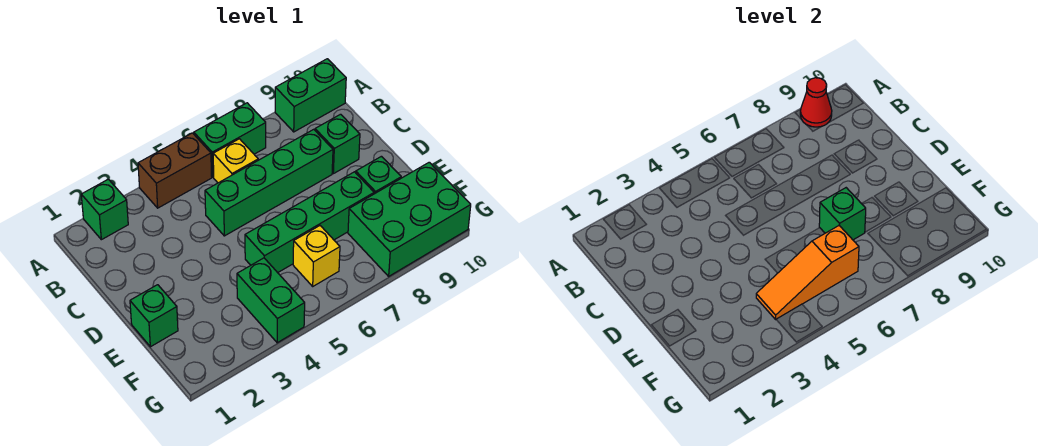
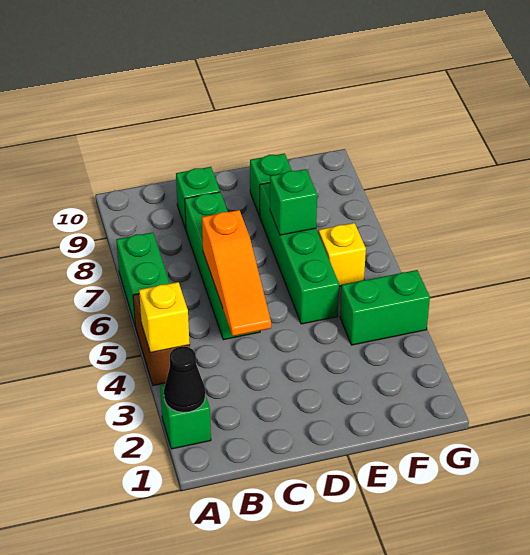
none -> black cone A2 level 2
green brick A9:A10 level 1 -> none
red cone A9 level 2 -> none
yellow brick B6 level 1 -> yellow brick A4 level 2
green brick E1 level 1 -> none
orange slope F4:F6 level 2 top 6 -> orange slope C4:C6 level 2 top 6
green brick F8:G10 level 1 -> none

